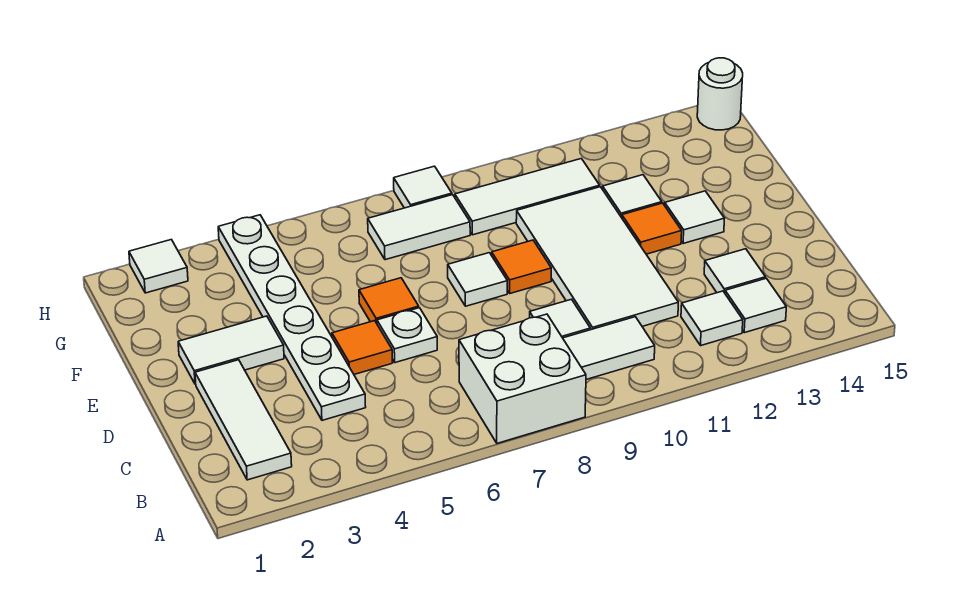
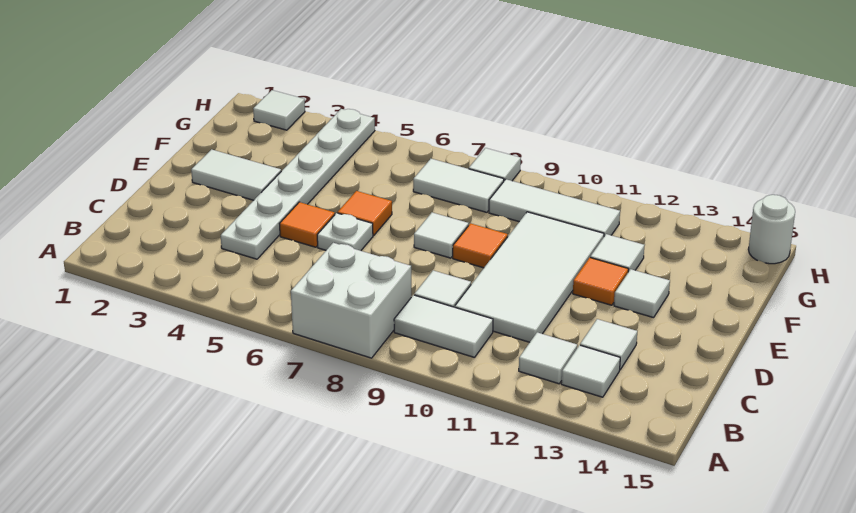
white tile B2:D2 level 1 -> none

